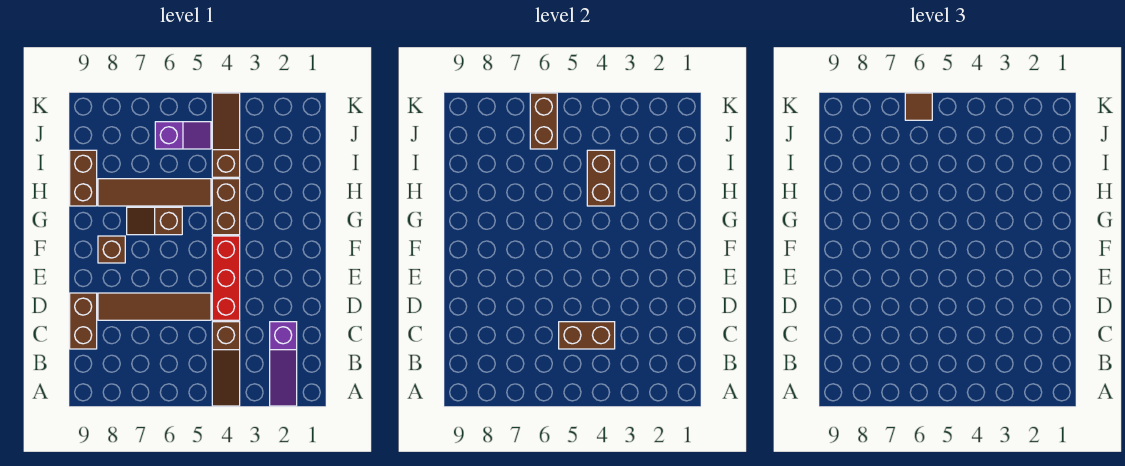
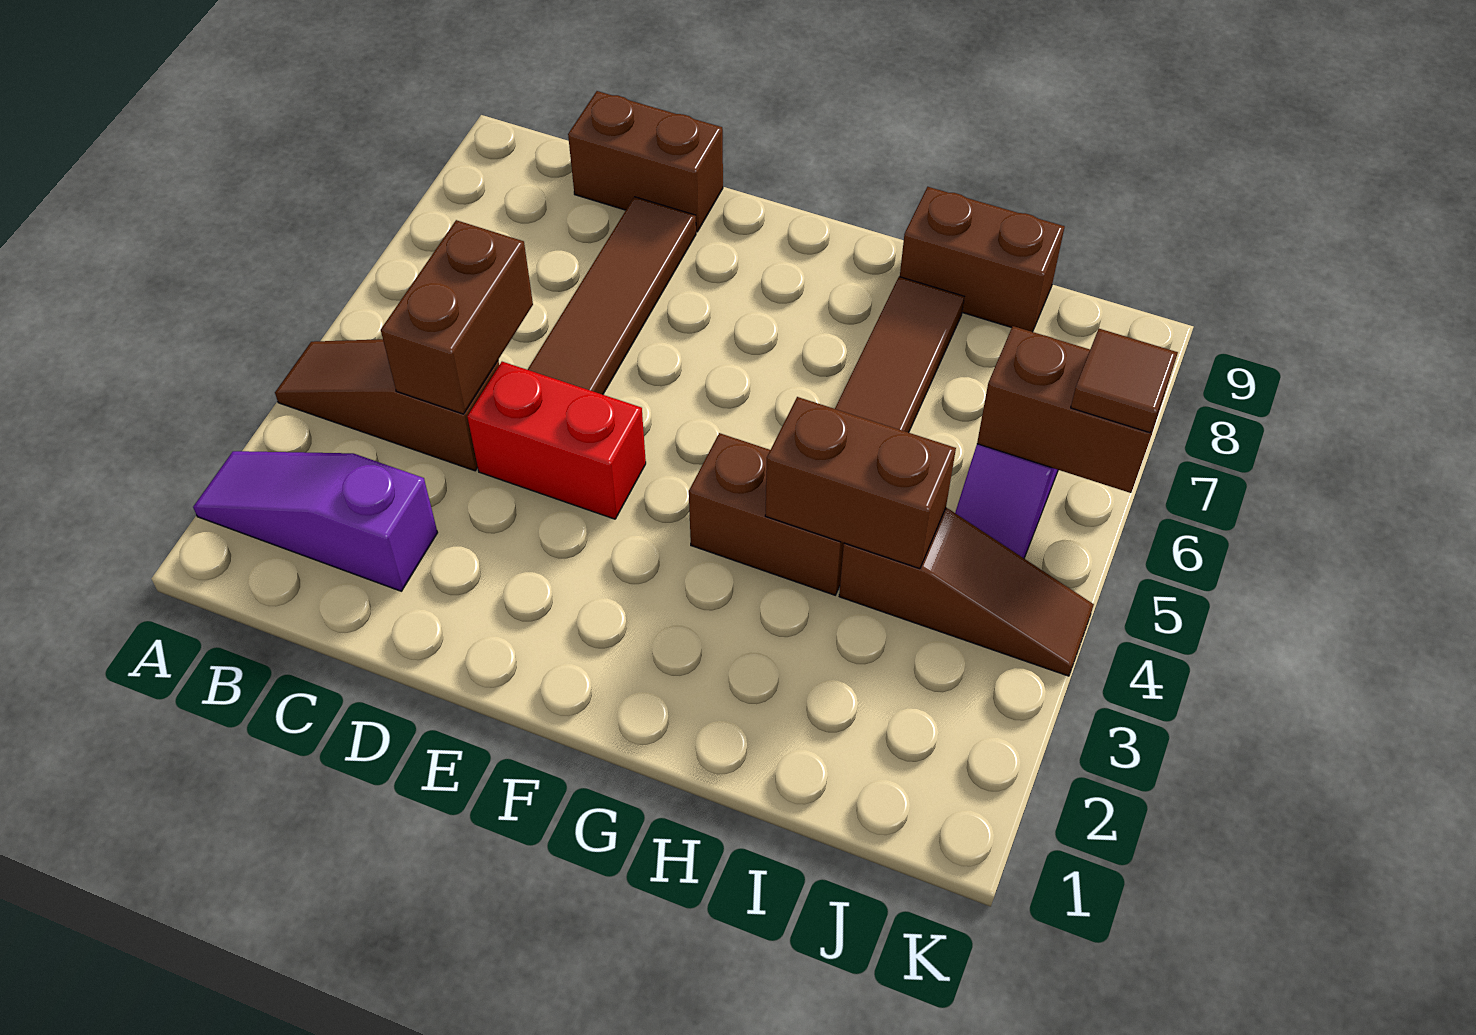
red brick D4:F4 level 1 -> red brick D4:E4 level 1
brown brick F8 level 1 -> none
brown slope G6:G7 level 1 top 6 -> none

